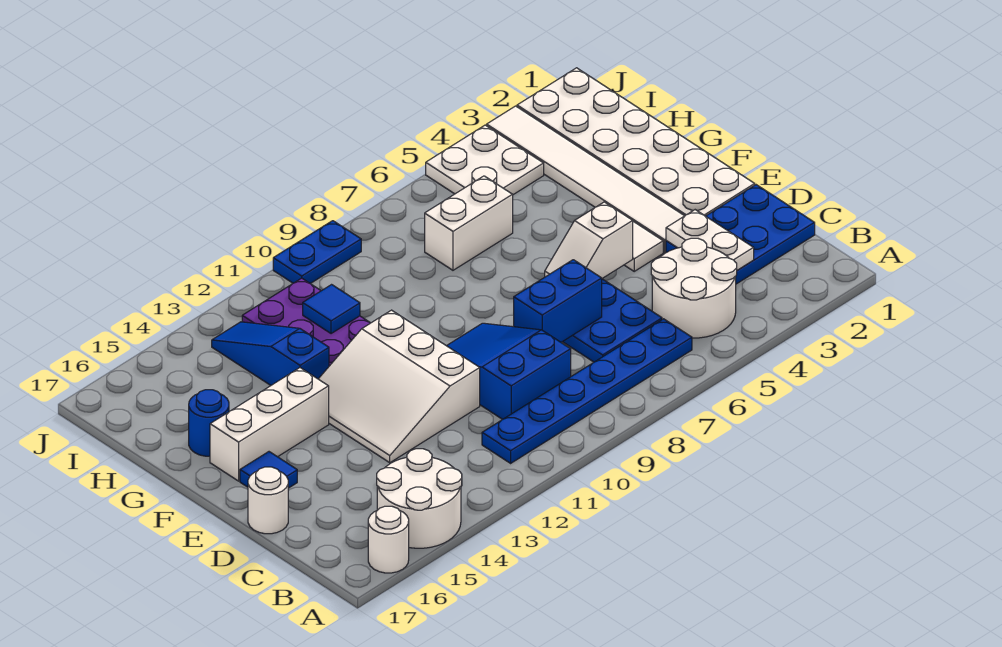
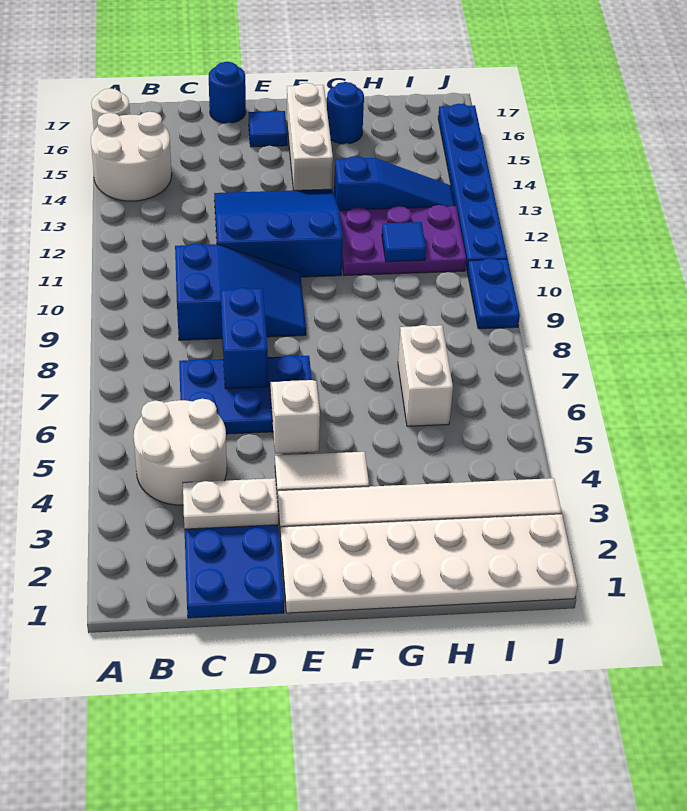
blue plate B6:B11 level 1 -> blue plate J11:J16 level 1
white slope D11:F13 level 1 top 11 -> blue slope D11:F13 level 1 top 11
white round brick D17 level 1 -> blue round brick D17 level 1
white plate I4:J5 level 1 -> none

